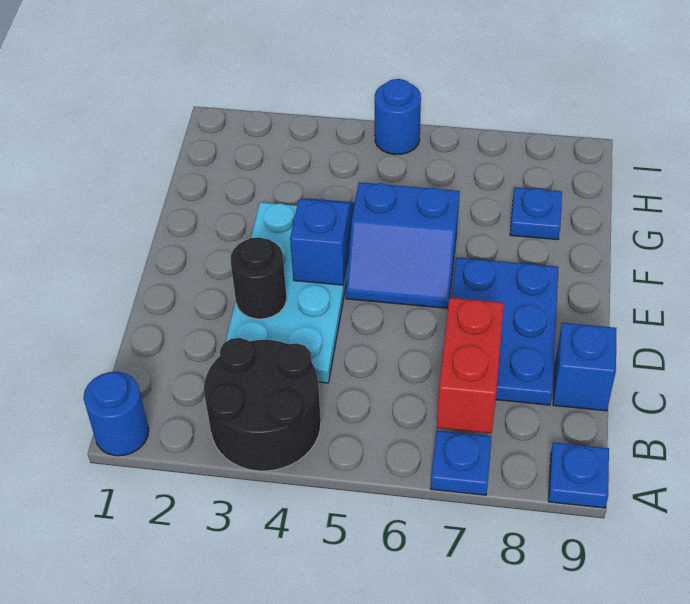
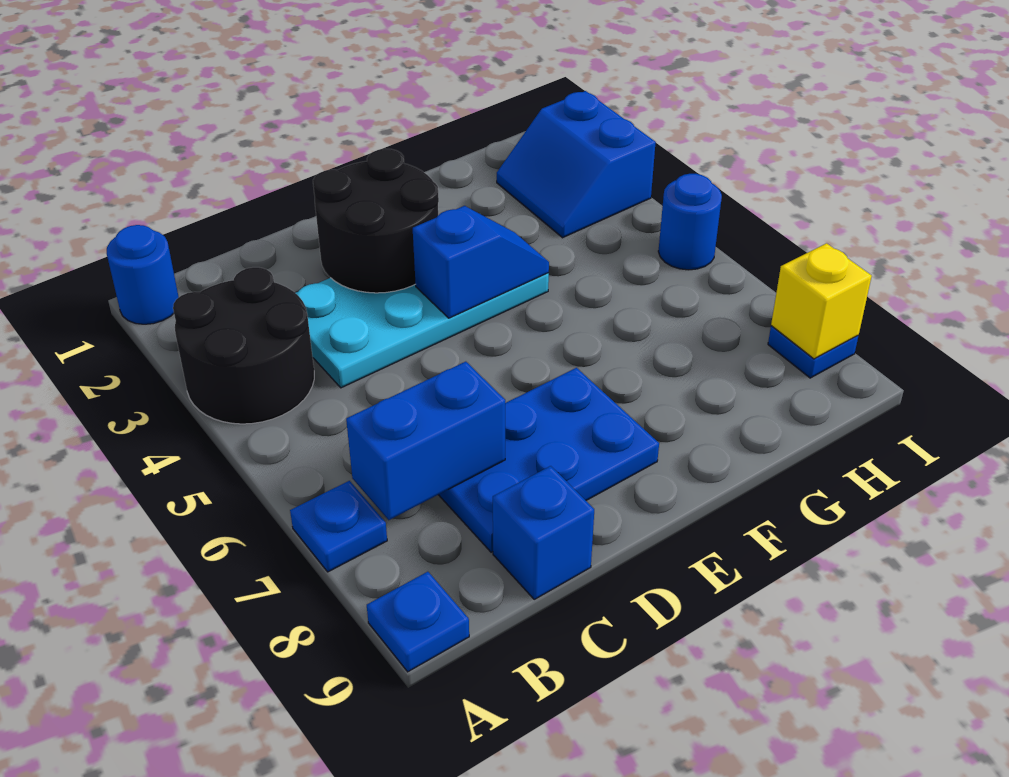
red brick B7:C7 level 2 -> blue brick B7:C7 level 2
black round brick D3 level 2 -> black round brick D2:E3 level 2
blue slope E5:F6 level 1 top F -> blue slope H2:I3 level 1 top I
blue plate G8 level 1 -> blue plate I8 level 1
none -> yellow brick I8 level 2

